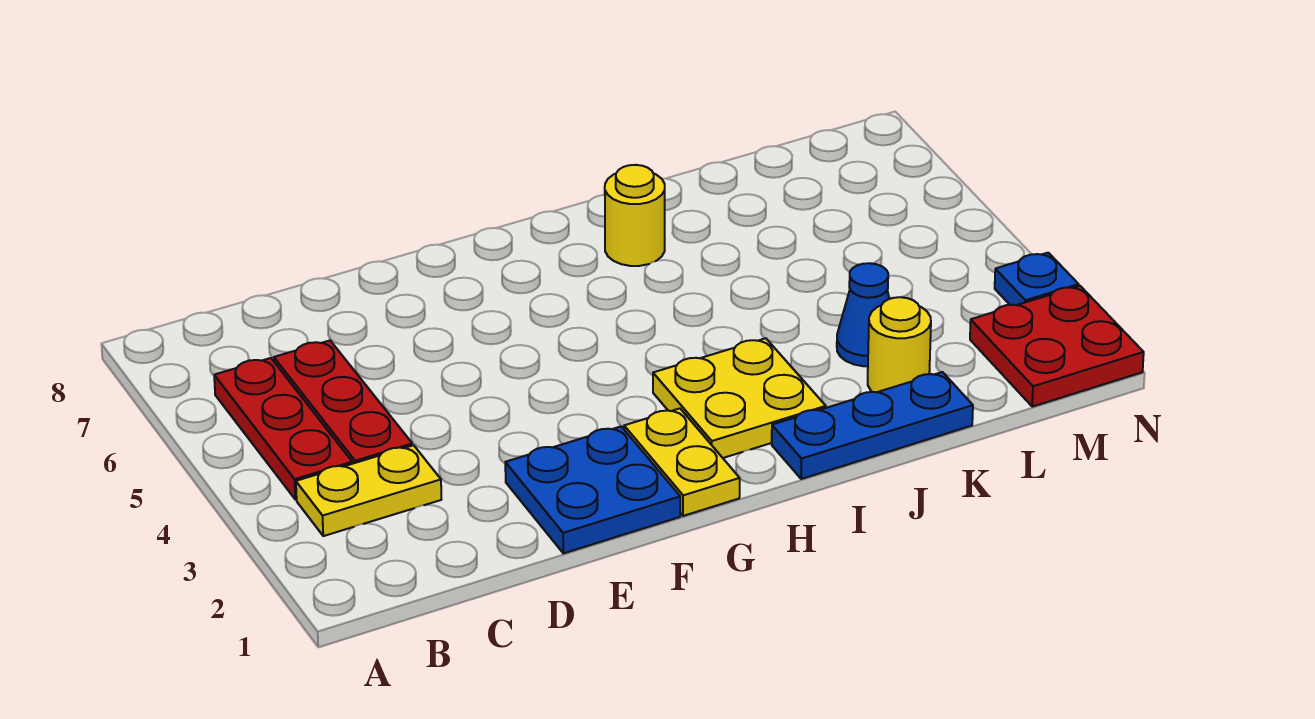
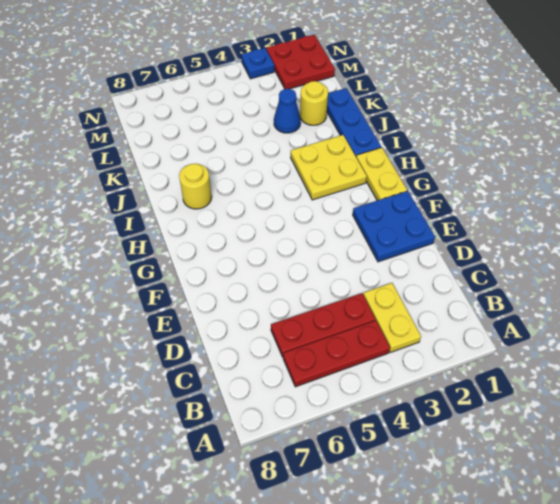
yellow plate G1:G2 level 1 -> yellow plate G1:H1 level 1

